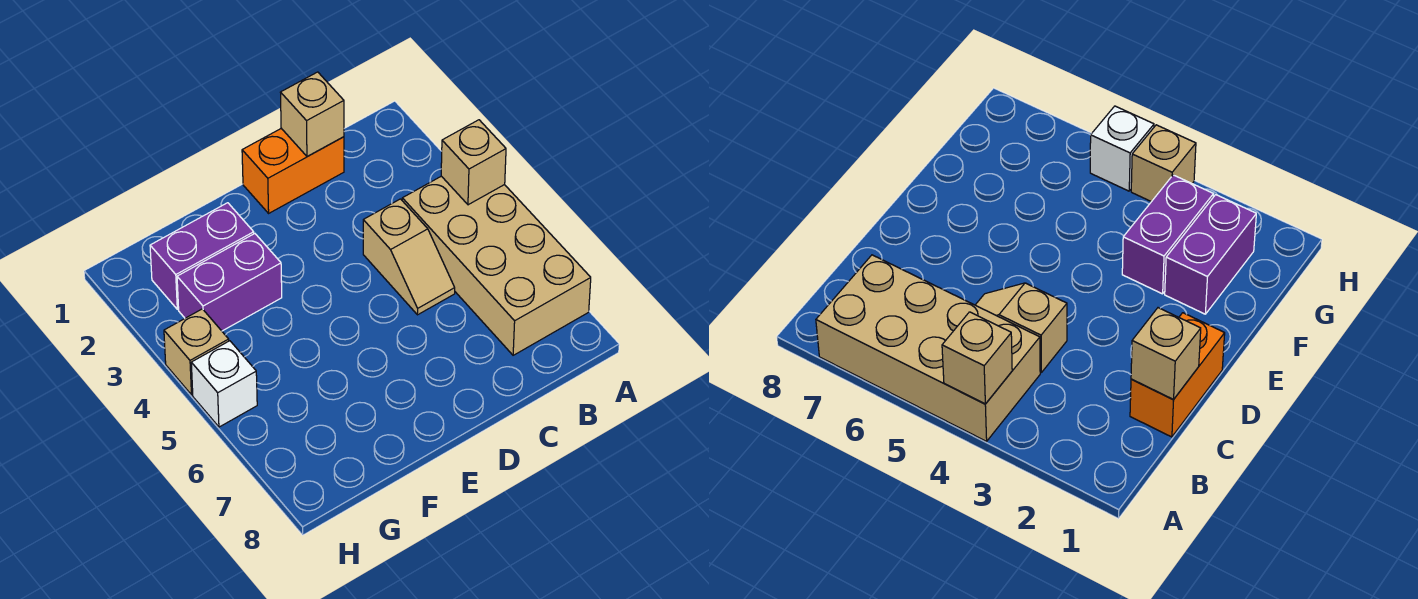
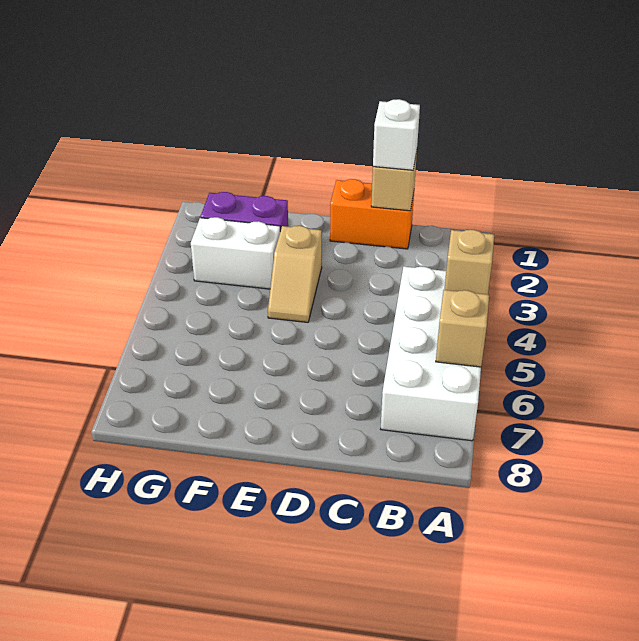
tan brick A4:B7 level 1 -> white brick A4:B7 level 1
tan slope C4:C5 level 1 top 4 -> tan slope E3:E4 level 1 top 3
purple brick F3:G3 level 1 -> white brick F3:G3 level 1
tan brick H4 level 1 -> tan brick A6 level 2
white brick H5 level 1 -> white brick C1 level 3

